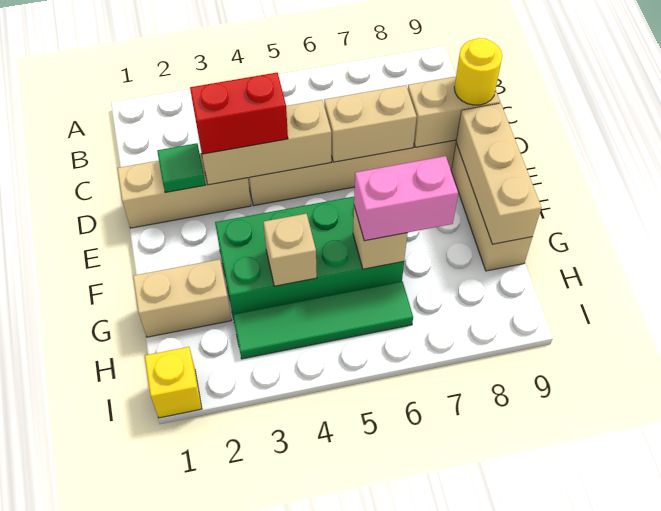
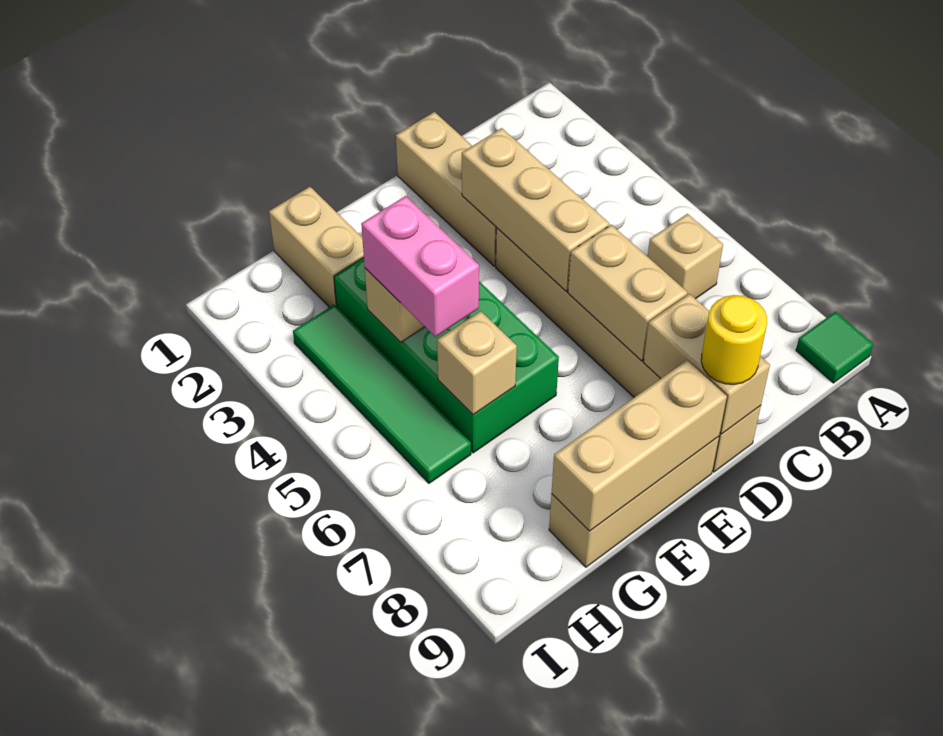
none -> tan brick B6 level 1
green tile D2 level 2 -> green tile A9 level 1
red brick D3:D4 level 3 -> none
pink brick G6:G7 level 3 -> pink brick G4:G5 level 3
yellow brick I1 level 1 -> none

